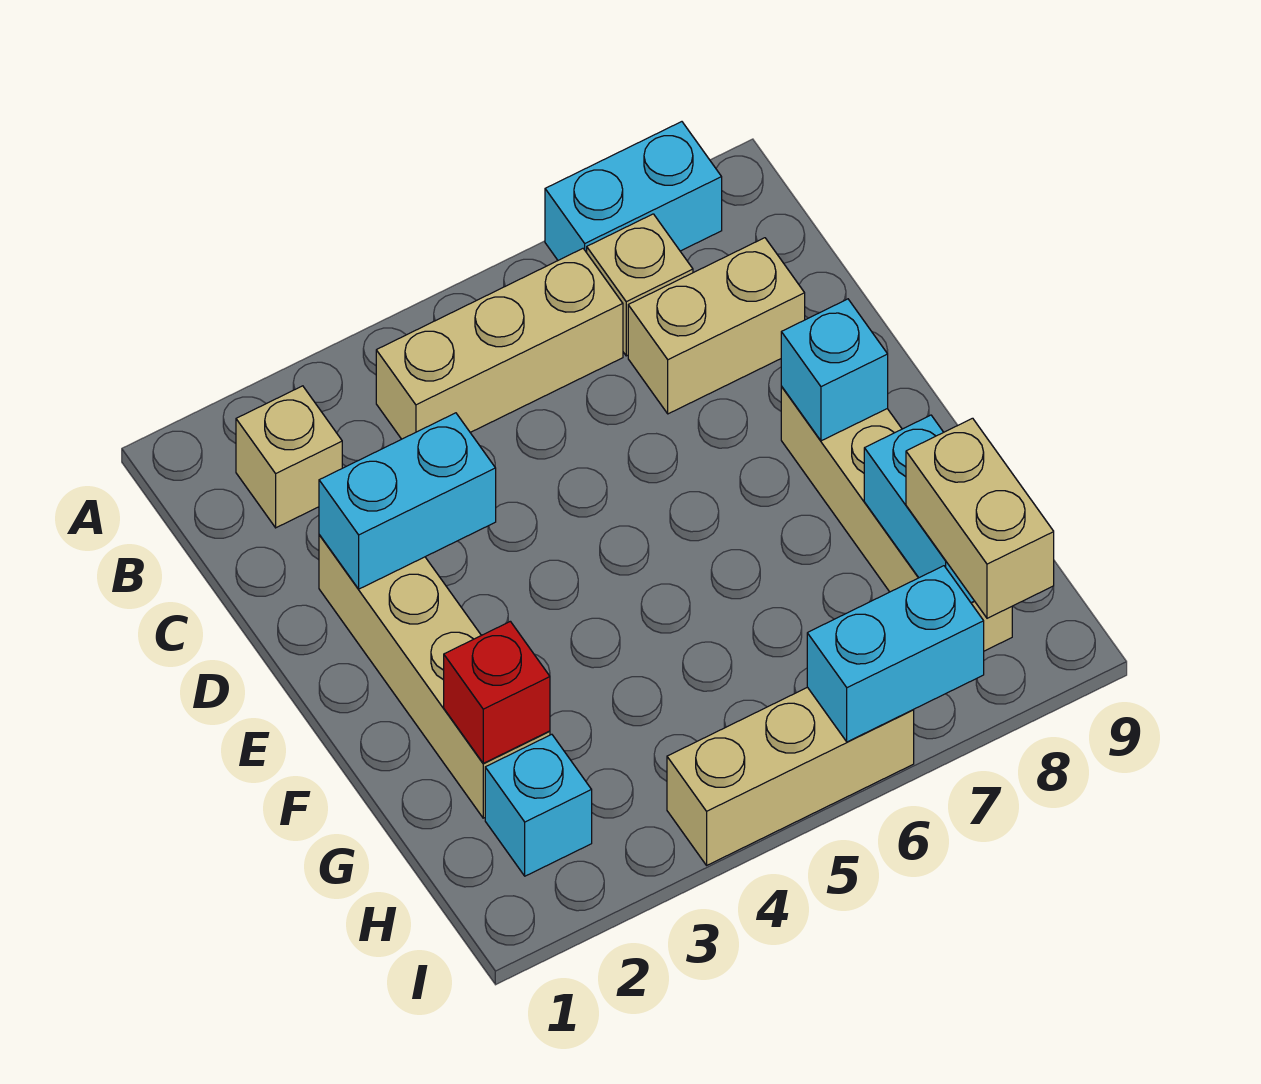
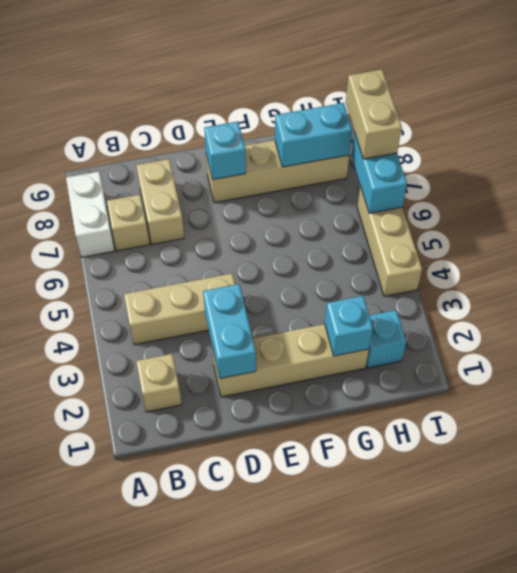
cyan brick A7:A8 level 1 -> white brick A7:A8 level 1
tan brick B4:B6 level 1 -> tan brick B4:D4 level 1
red brick G2 level 2 -> cyan brick G2 level 2
tan brick H8:I8 level 3 -> tan brick I7:I8 level 3

